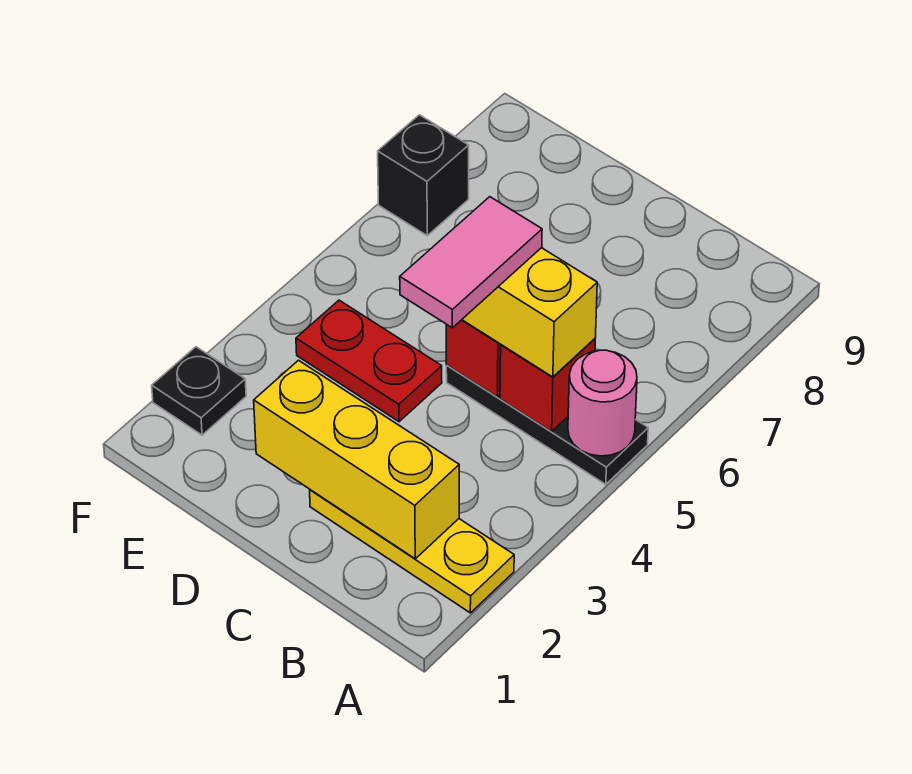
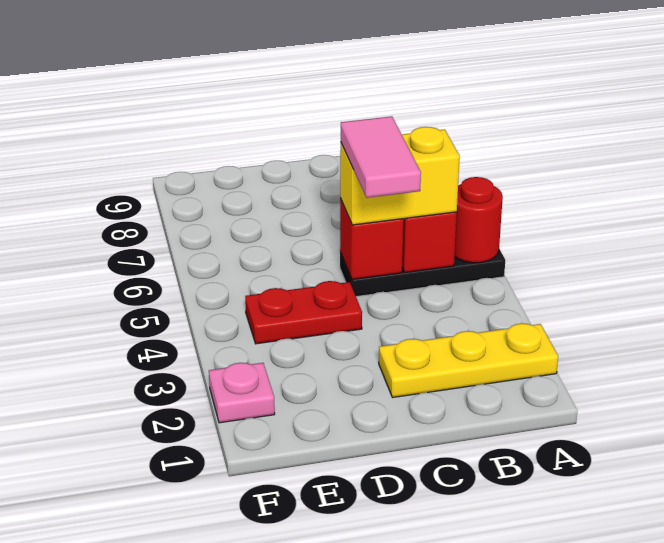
pink round brick A5 level 2 -> red round brick A5 level 2
yellow brick B2:D2 level 2 -> none
black plate F2 level 1 -> pink plate F2 level 1
black brick F7 level 1 -> none

